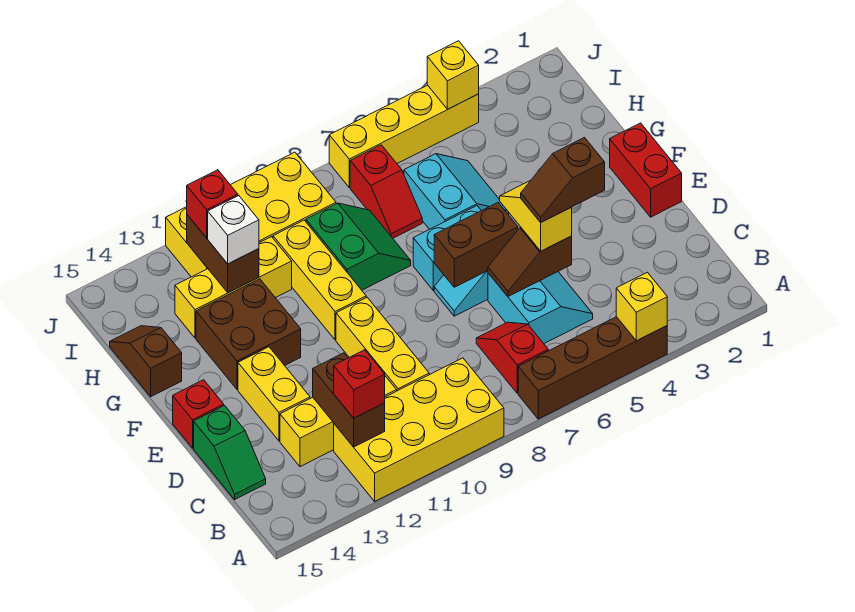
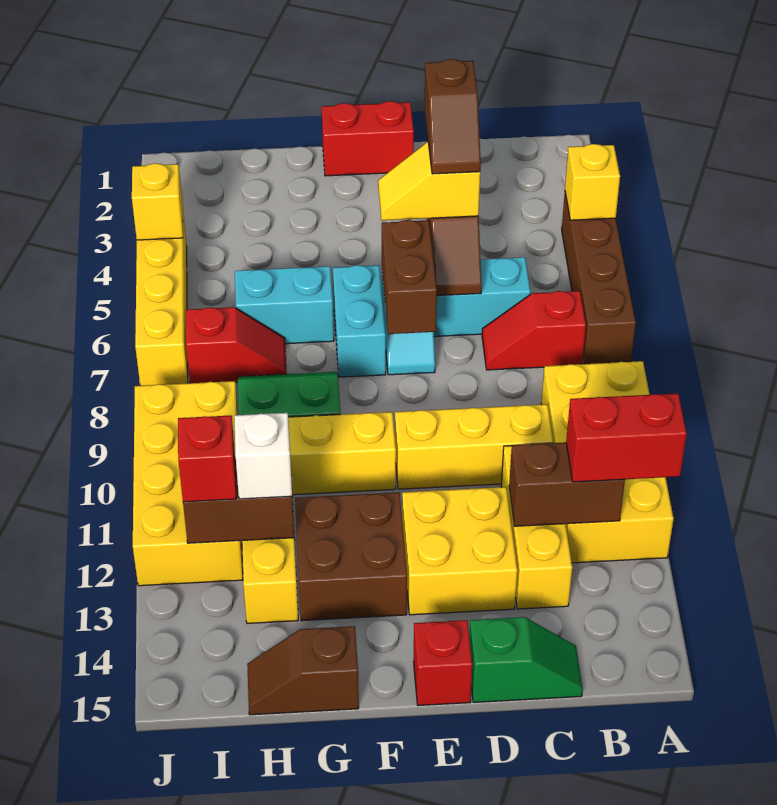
red brick B12 level 3 -> red brick A12:B12 level 3
yellow brick D13:E13 level 1 -> yellow brick D12:E13 level 1

